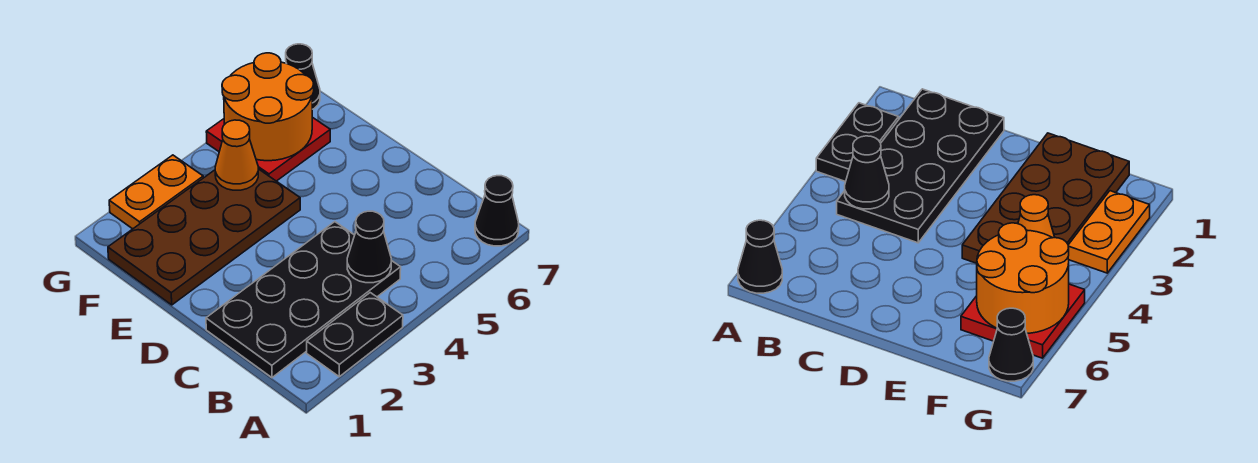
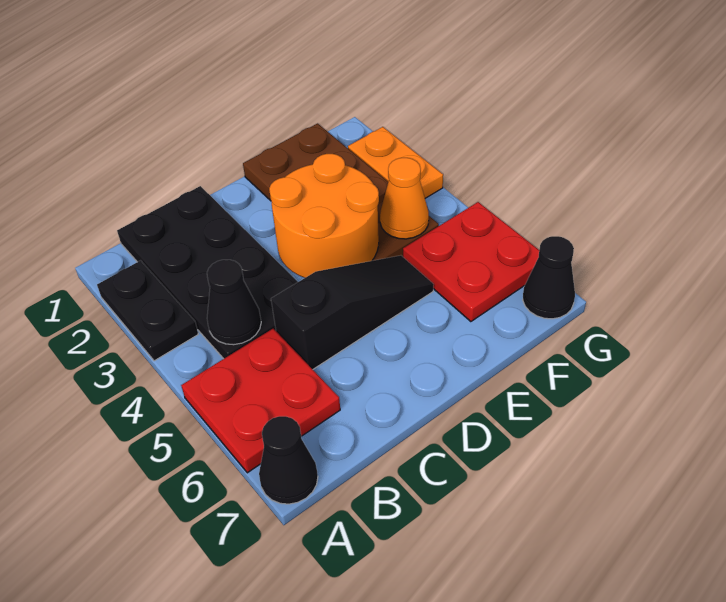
none -> red plate A5:B6 level 1
none -> black slope C5:E5 level 1 top C
orange round brick F5:G6 level 2 -> orange round brick D3:E4 level 2

